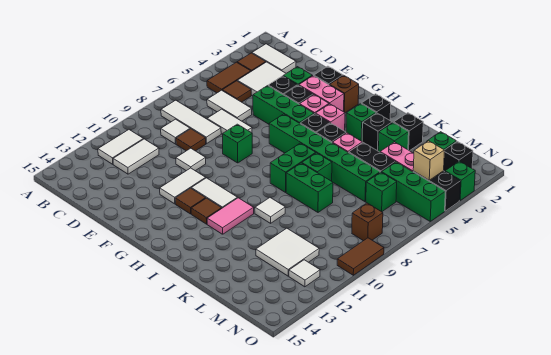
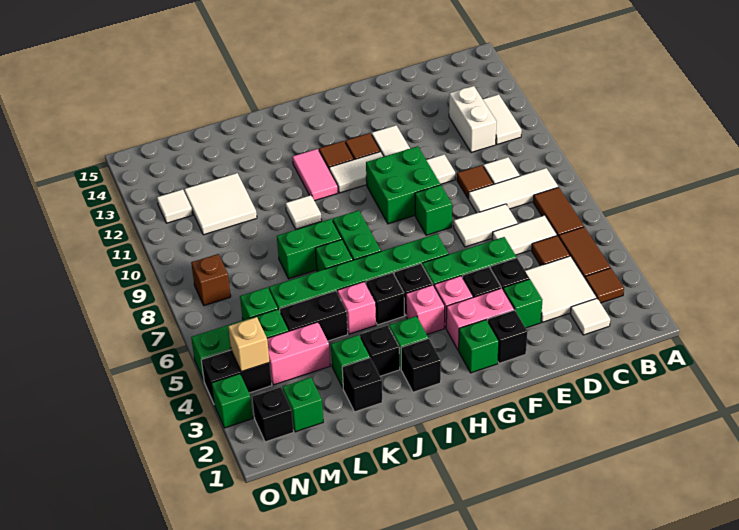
white tile B2:C2 level 1 -> white tile C2 level 1
white tile C11:C12 level 1 -> white brick C11:C12 level 1
none -> green brick F9:G10 level 1
brown brick G2 level 1 -> green brick G2 level 1
brown tile O9:O10 level 1 -> brown tile B6:B7 level 1

